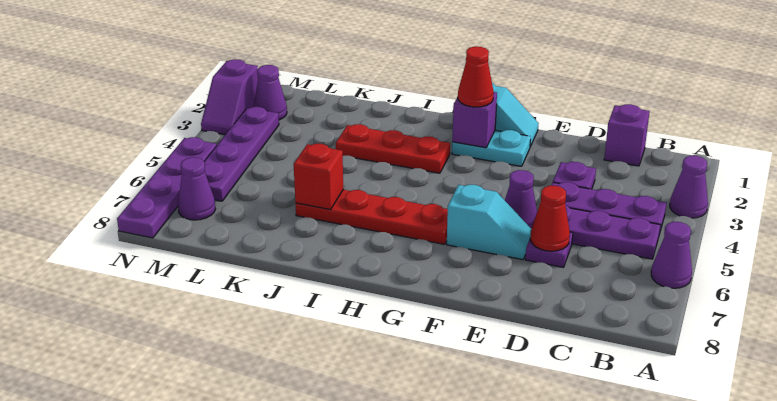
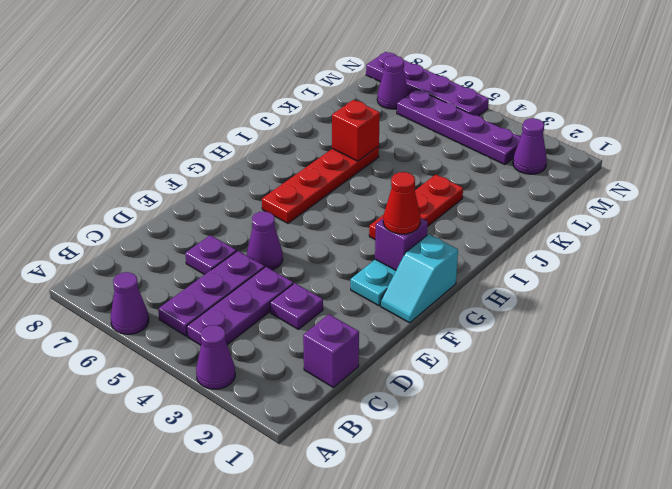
red cone D6 level 2 -> none
cyan slope E6:F6 level 1 top F -> none
purple slope N2:N3 level 1 top 2 -> none

